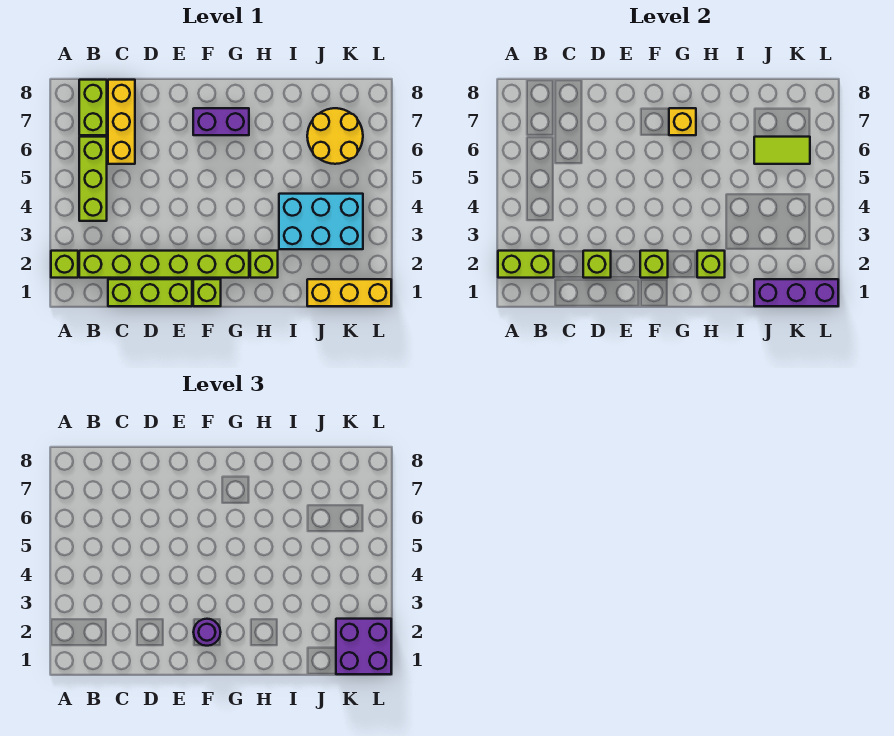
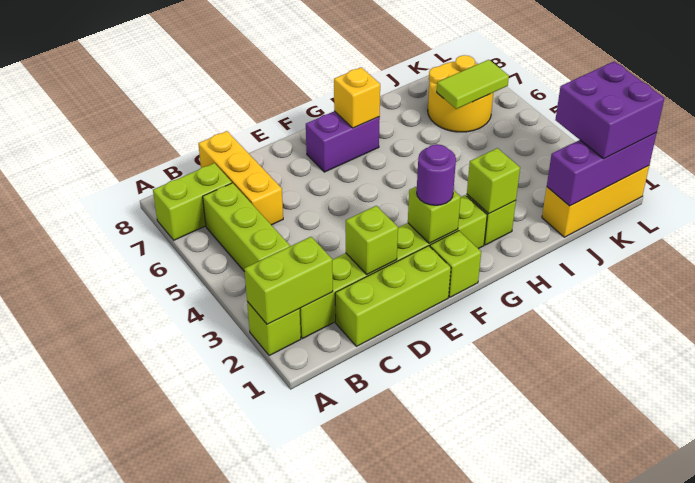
lime brick B7:B8 level 1 -> lime brick A7:B7 level 1
cyan brick I3:K4 level 1 -> none

